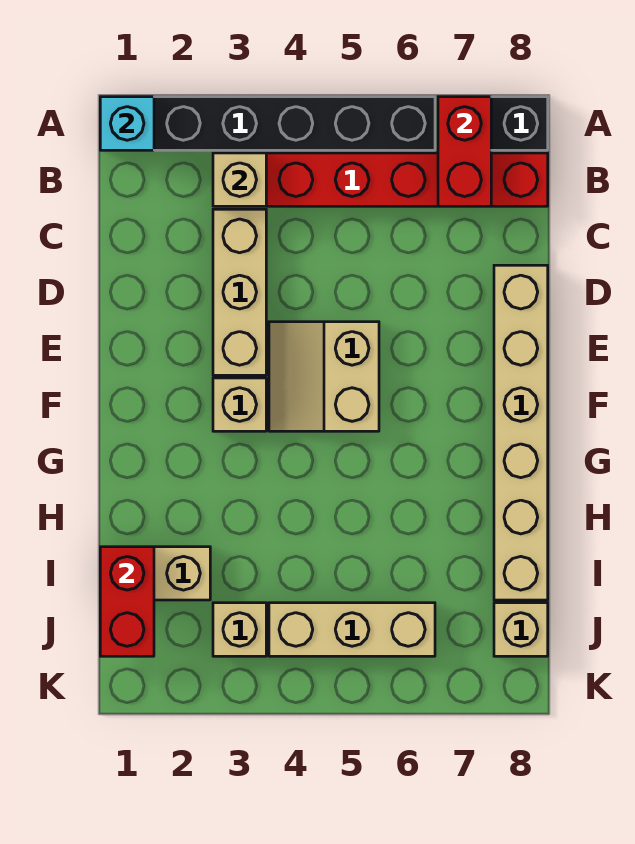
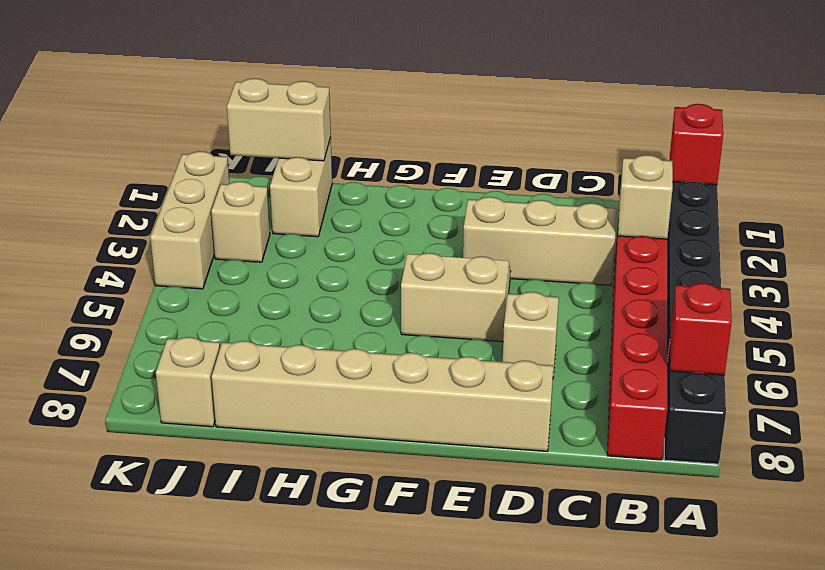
cyan brick A1 level 2 -> red brick A1 level 2
red brick A7:B7 level 2 -> red brick A7 level 2
tan brick F3 level 1 -> tan brick D6 level 1
red brick I1:J1 level 2 -> tan brick I1:J1 level 2
tan brick J4:J6 level 1 -> tan brick K2:K4 level 1

